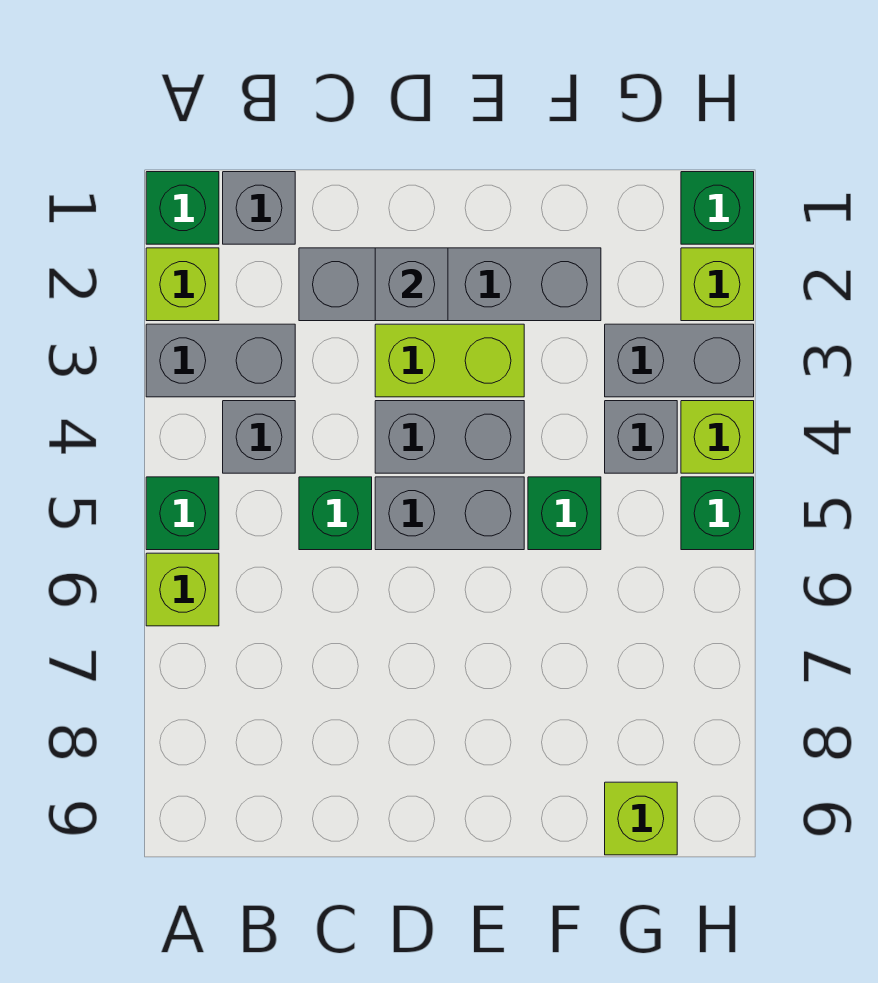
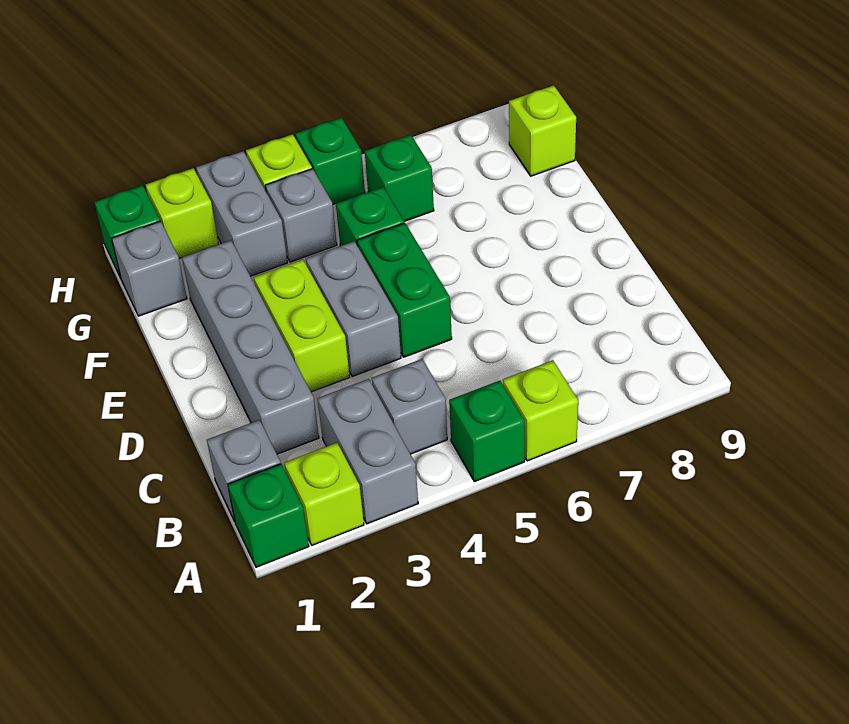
green brick C5 level 1 -> green brick G6 level 1
grey brick D2 level 2 -> grey brick G1 level 1
grey brick D5:E5 level 1 -> green brick D5:E5 level 1

